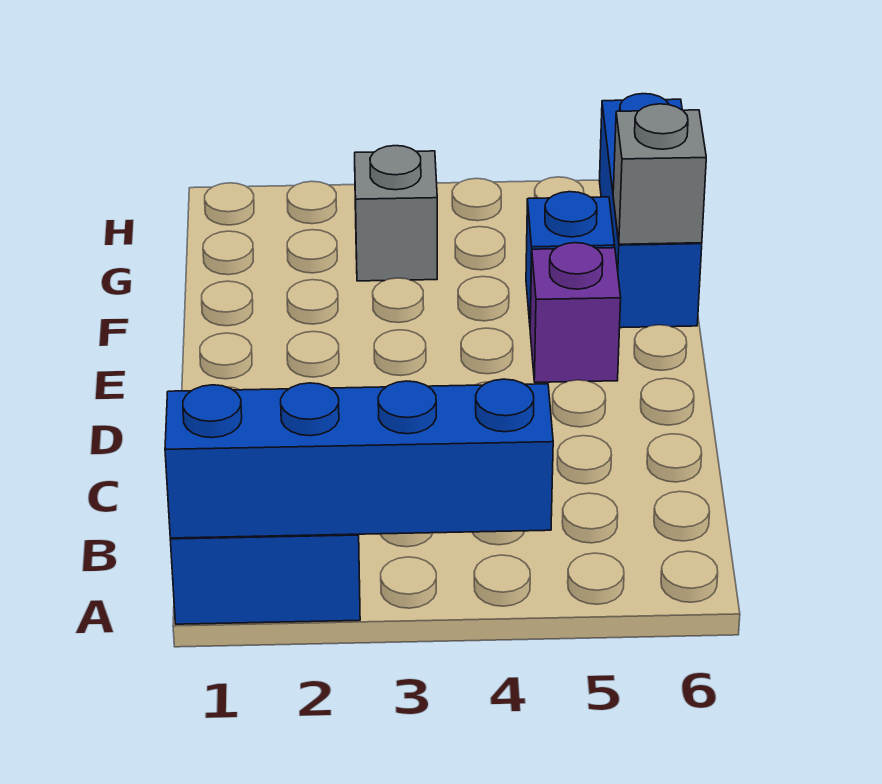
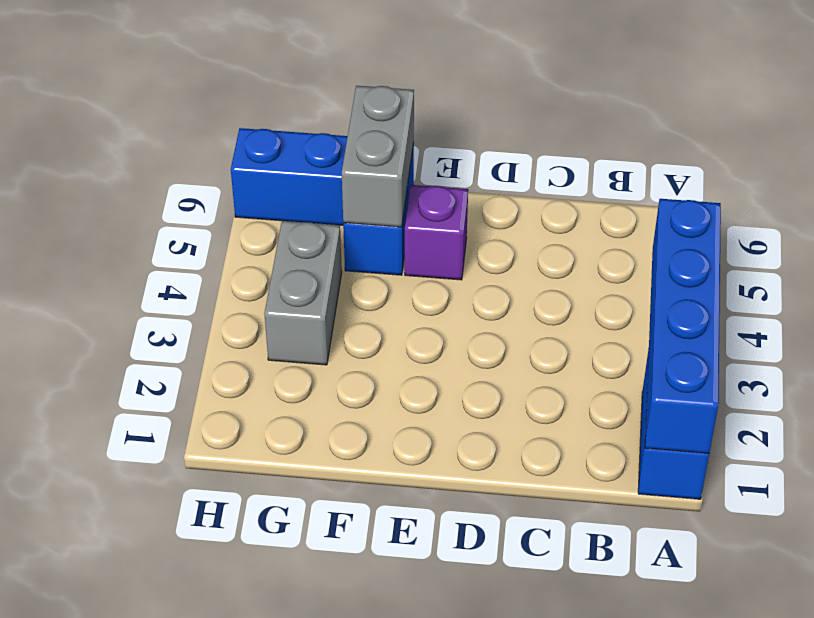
grey brick F6 level 2 -> grey brick F5:F6 level 2
grey brick G3 level 1 -> grey brick G3:G4 level 1

